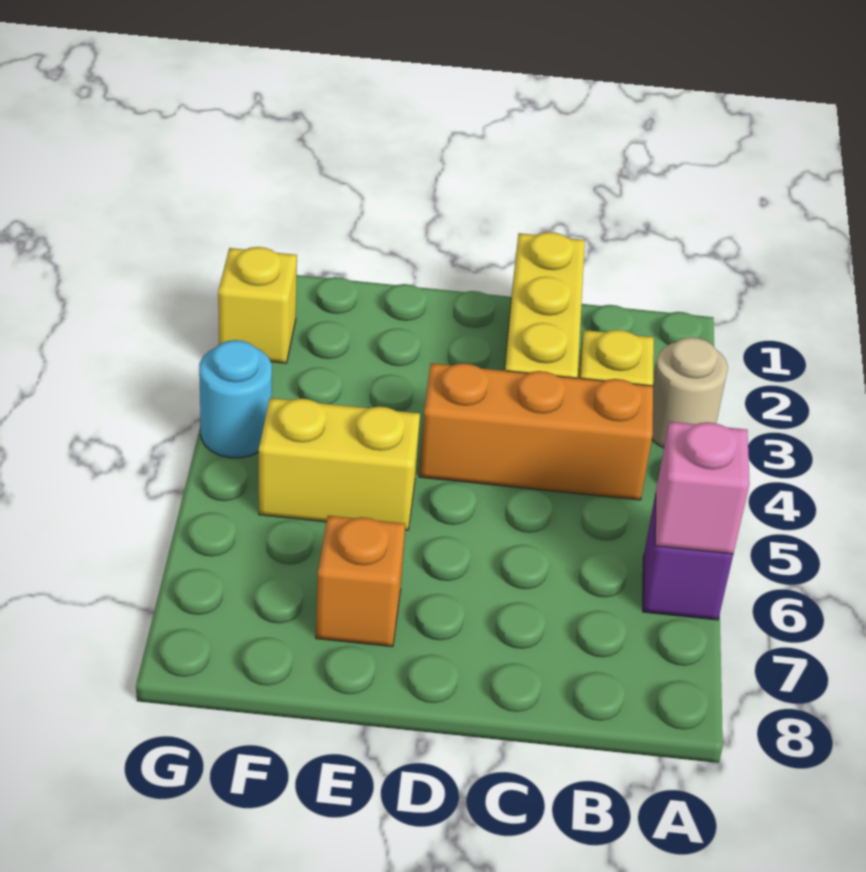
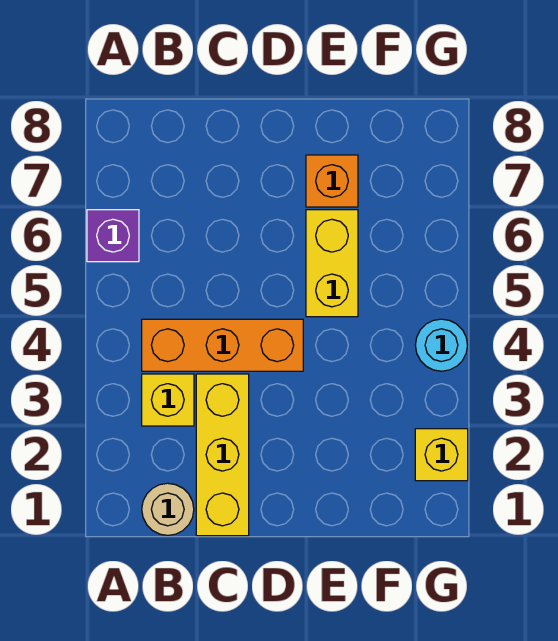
tan round brick A3 level 1 -> tan round brick B1 level 1
pink brick A6 level 2 -> none
yellow brick E5:F5 level 1 -> yellow brick E5:E6 level 1

